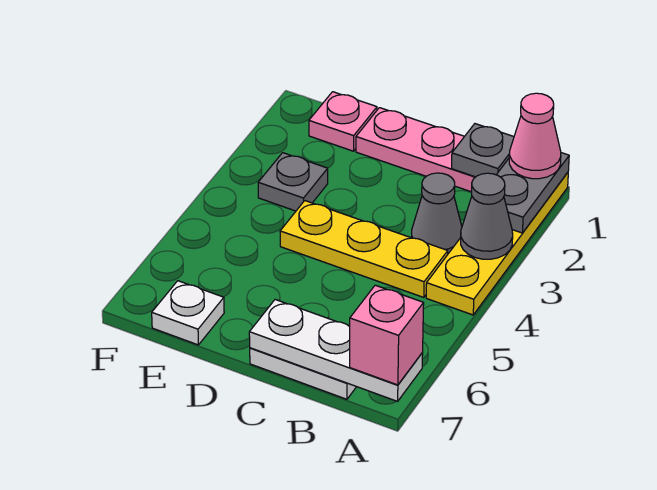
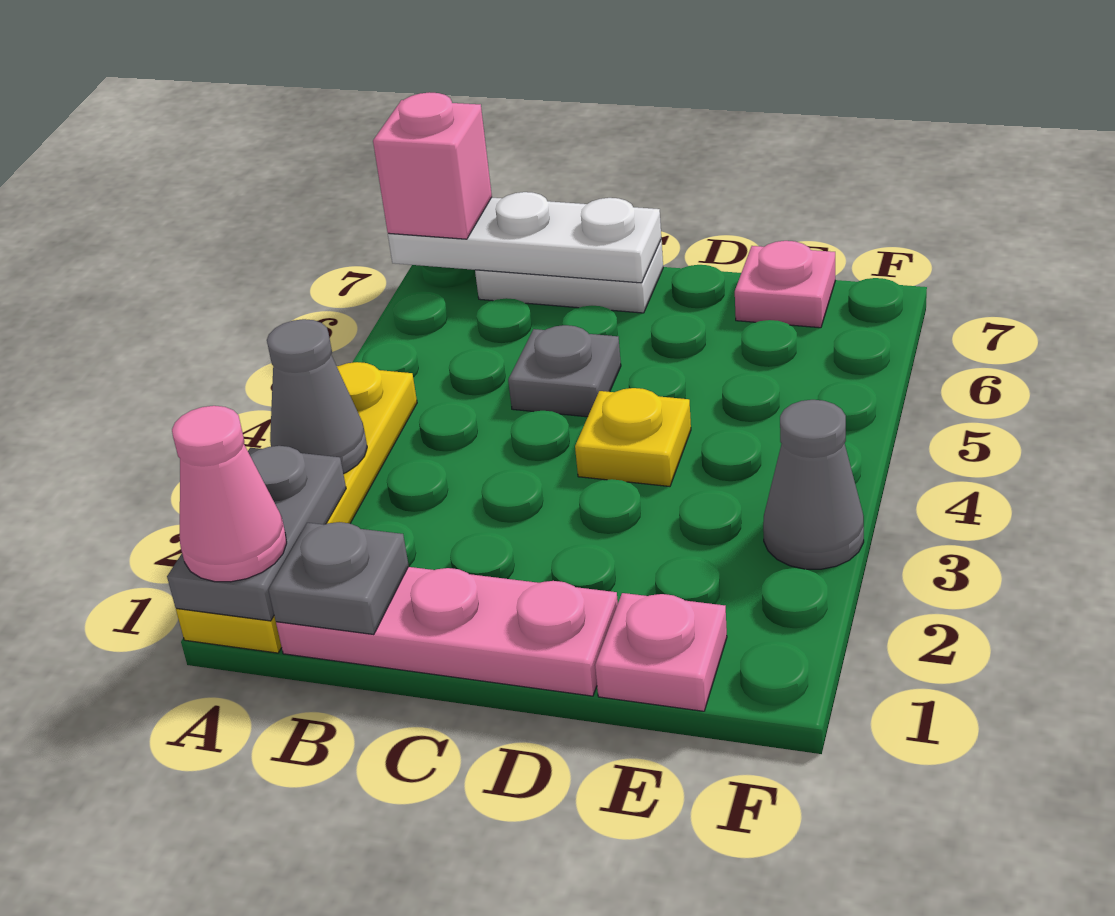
grey cone B3 level 1 -> grey cone F3 level 1
yellow plate B4:D4 level 1 -> yellow plate D4 level 1
grey plate E3 level 1 -> grey plate C5 level 1
white plate E7 level 1 -> pink plate E7 level 1

